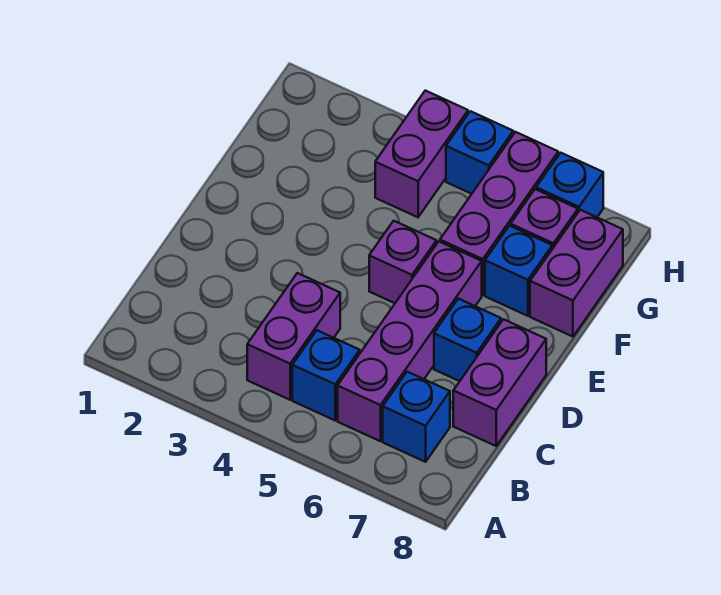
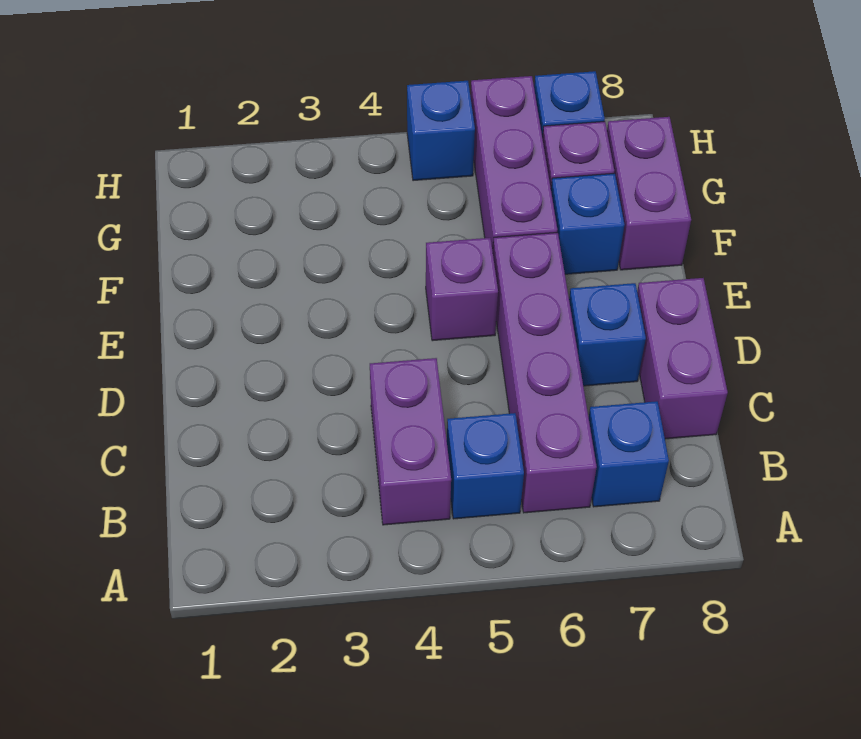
purple brick G4:H4 level 1 -> none

